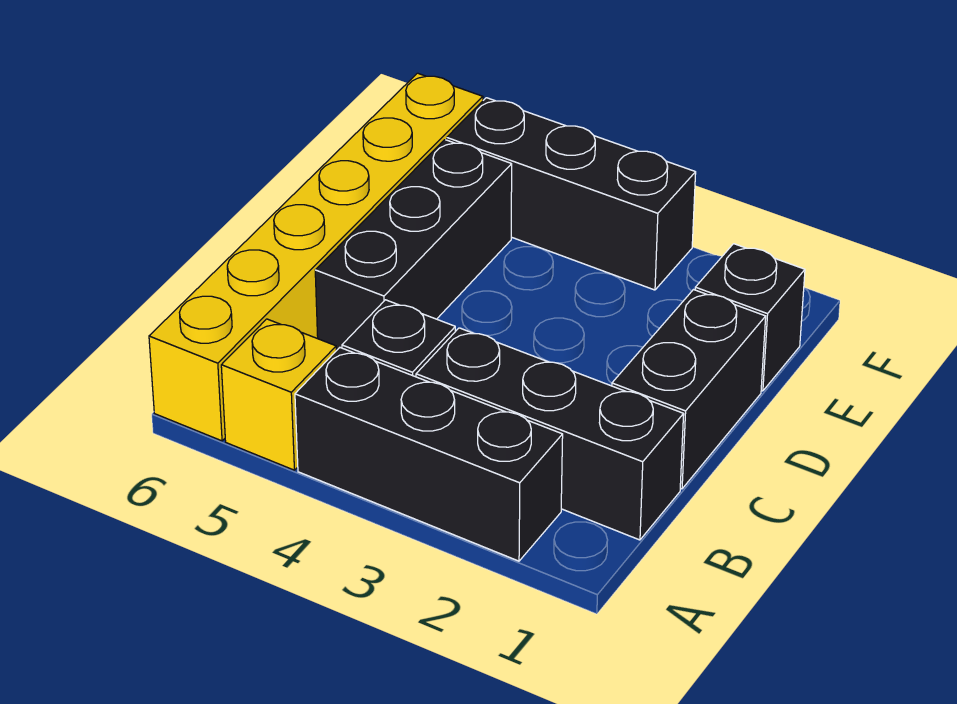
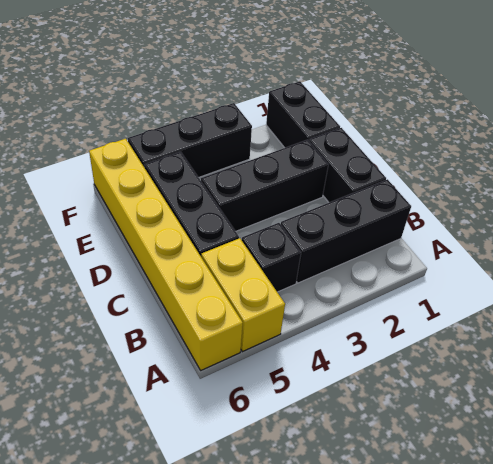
black brick A2:A4 level 1 -> black brick D2:D4 level 1
yellow brick A5 level 1 -> yellow brick A5:B5 level 1
black brick E1 level 1 -> black brick E1:F1 level 1

